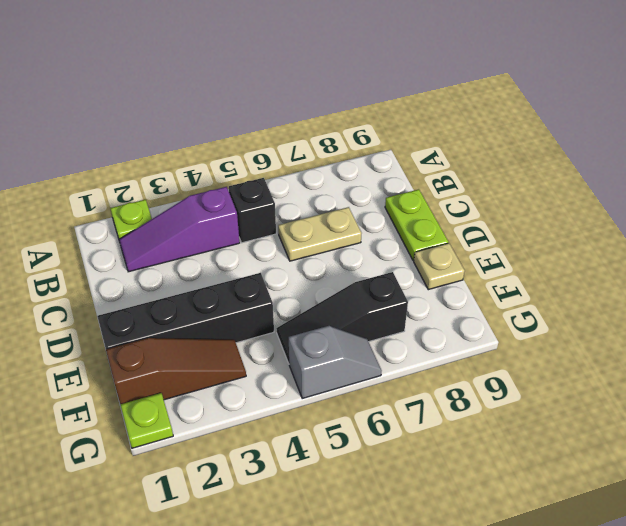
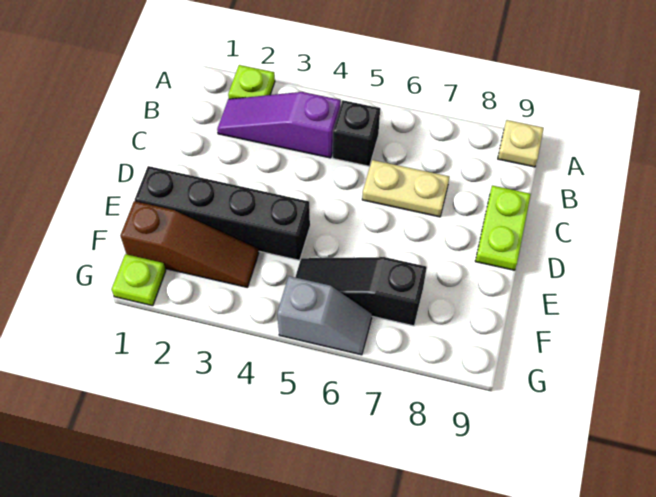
tan plate E9 level 1 -> tan plate A9 level 1

